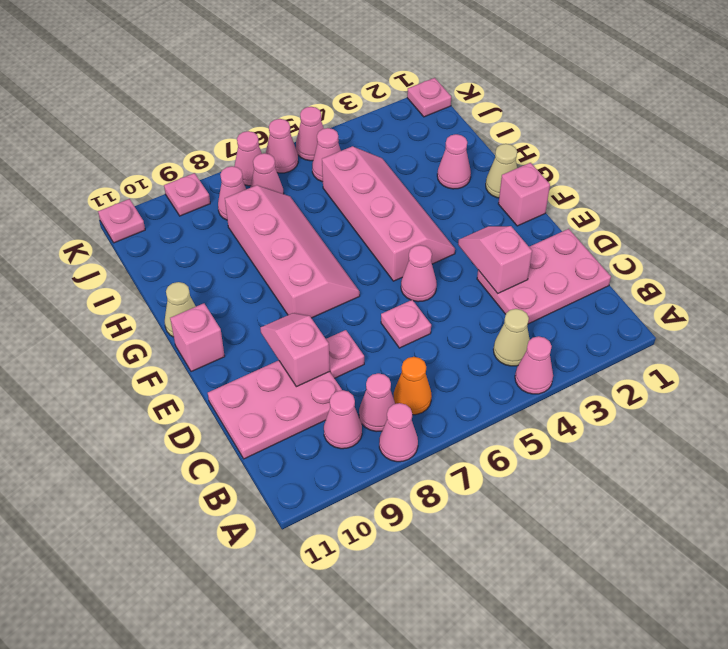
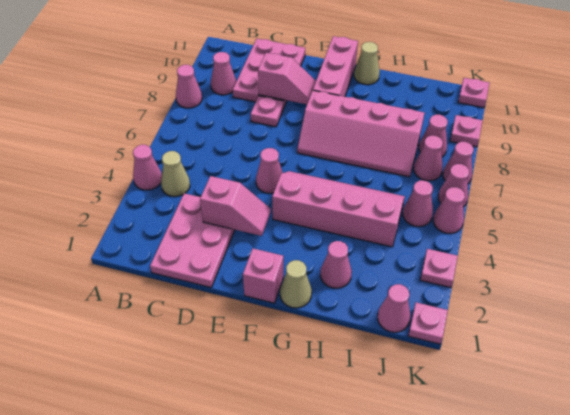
orange cone B7 level 1 -> none
pink cone B8 level 1 -> pink cone J1 level 1
pink plate D6 level 1 -> pink plate K3 level 1
pink slope F4:I5 level 1 top 5 -> pink slope F4:I5 level 1 top 4
pink brick F11 level 1 -> pink brick F9:F11 level 1

